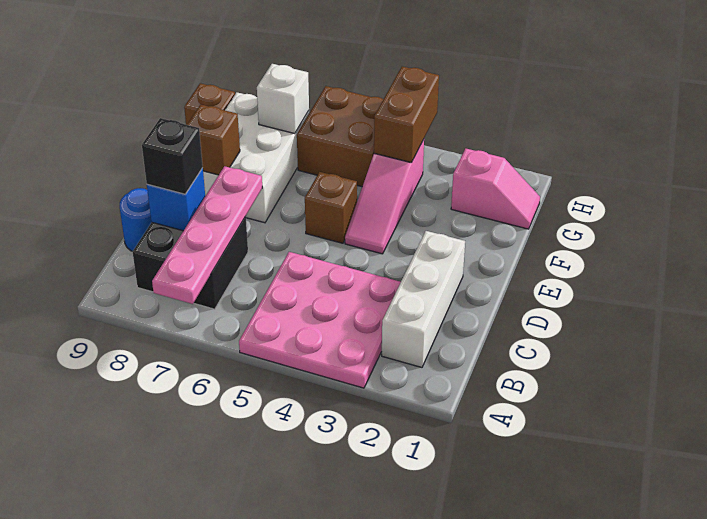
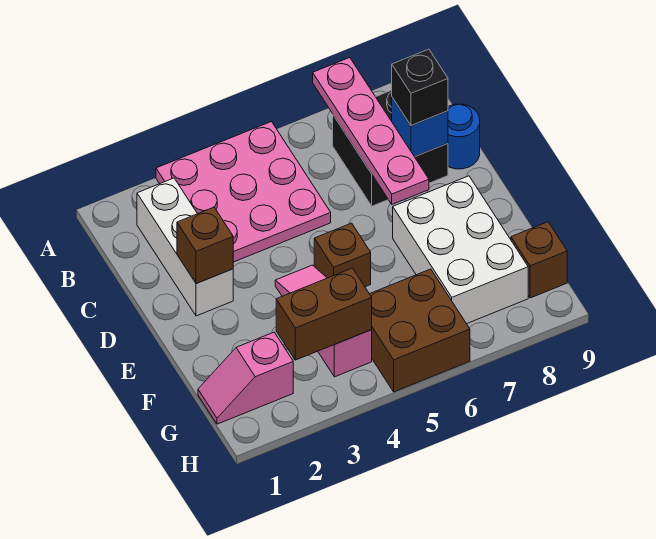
brown brick E8 level 2 -> brown brick D2 level 2
brown brick G4:H4 level 2 -> brown brick G3:G4 level 2
white brick G7 level 2 -> none

